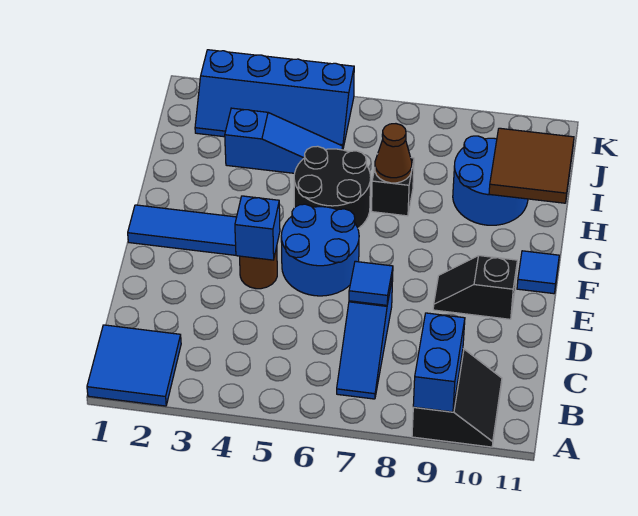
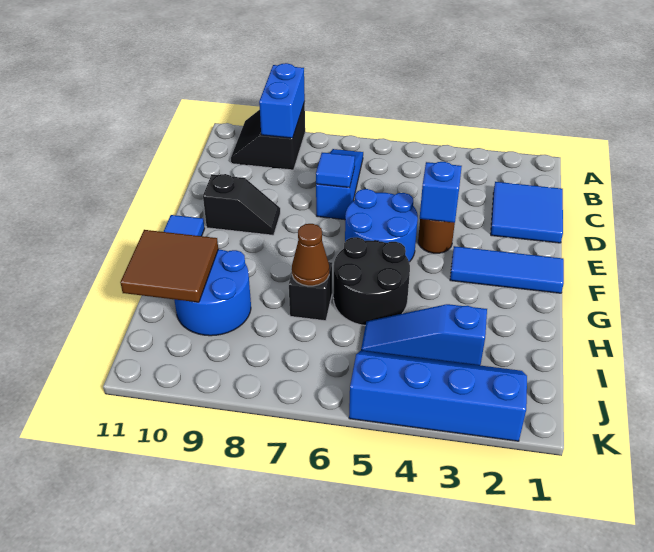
blue tile A1:B2 level 1 -> blue tile C1:D2 level 1

